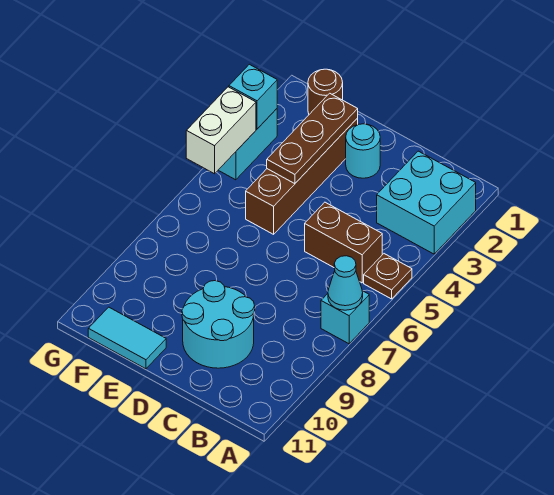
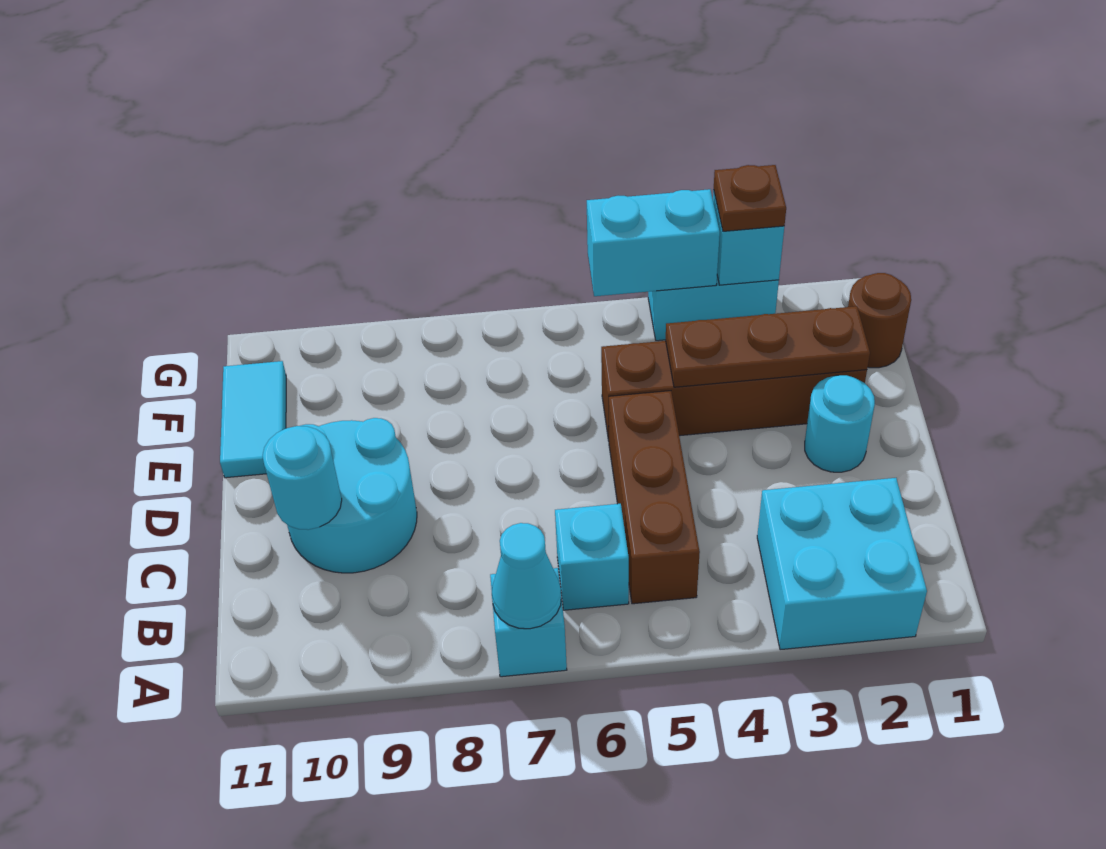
brown plate A5 level 1 -> brown plate G3 level 3
brown brick B5:C5 level 1 -> brown brick B5:D5 level 1
none -> cyan brick B6 level 1
none -> cyan round brick C10 level 2
white brick G4:G5 level 2 -> cyan brick G4:G5 level 2

